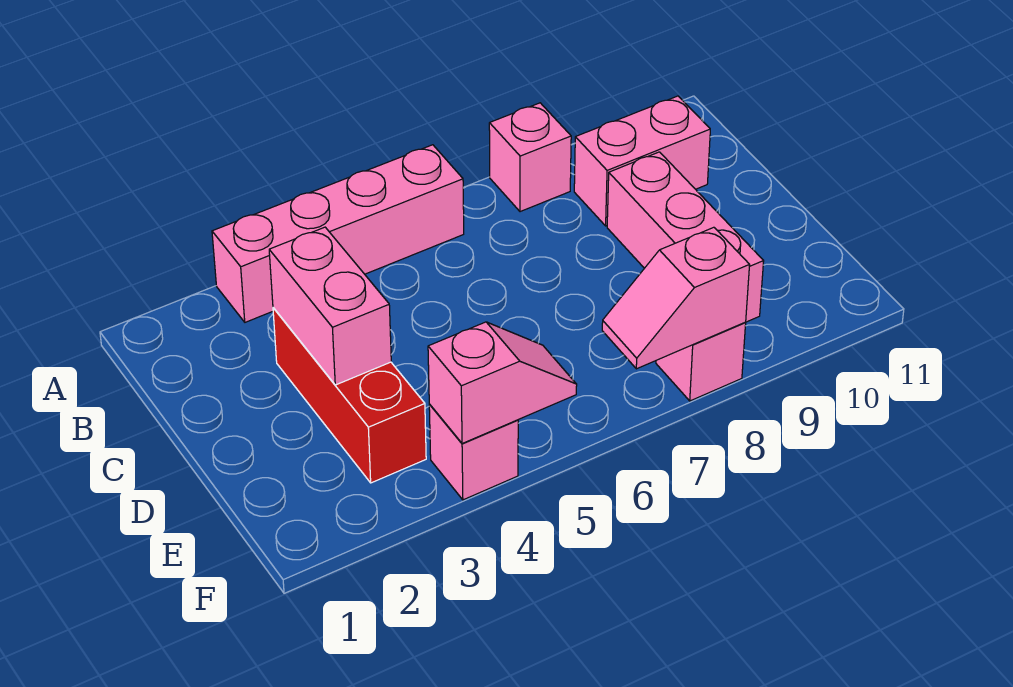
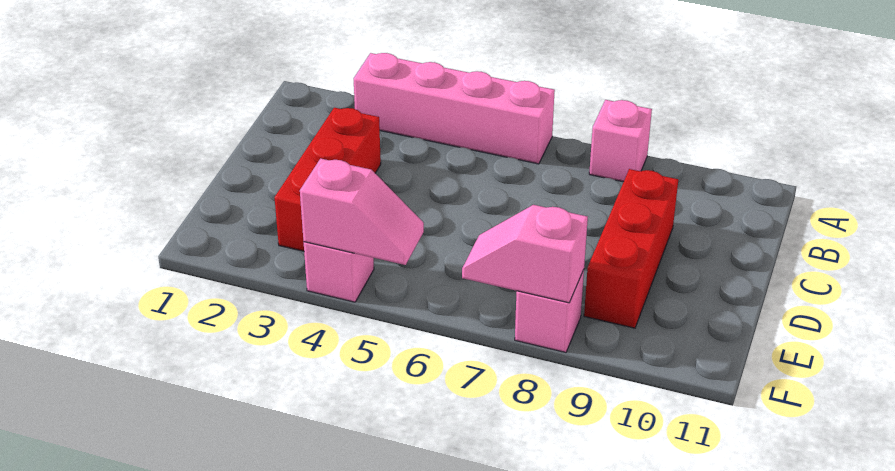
pink brick B9:B10 level 1 -> none
pink brick C3:D3 level 2 -> none
pink brick C9:E9 level 1 -> red brick C9:E9 level 1

